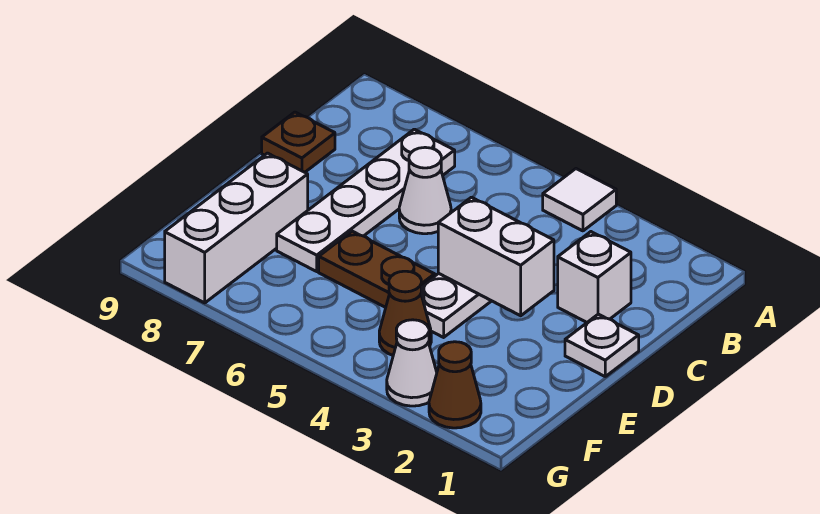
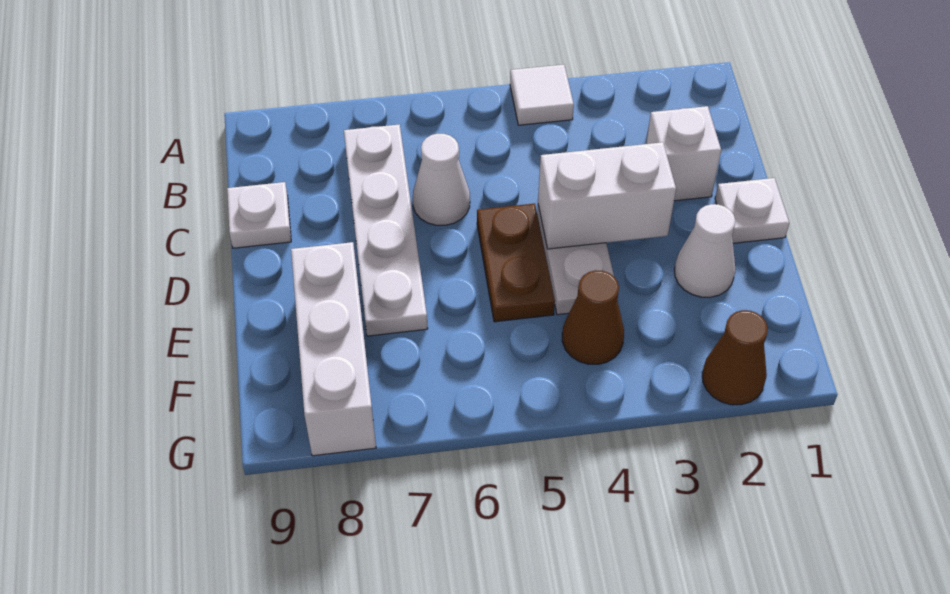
brown plate C9 level 1 -> white plate C9 level 1
brown plate E5:E6 level 1 -> brown plate D5:E5 level 1
white cone G3 level 1 -> white cone E2 level 1

